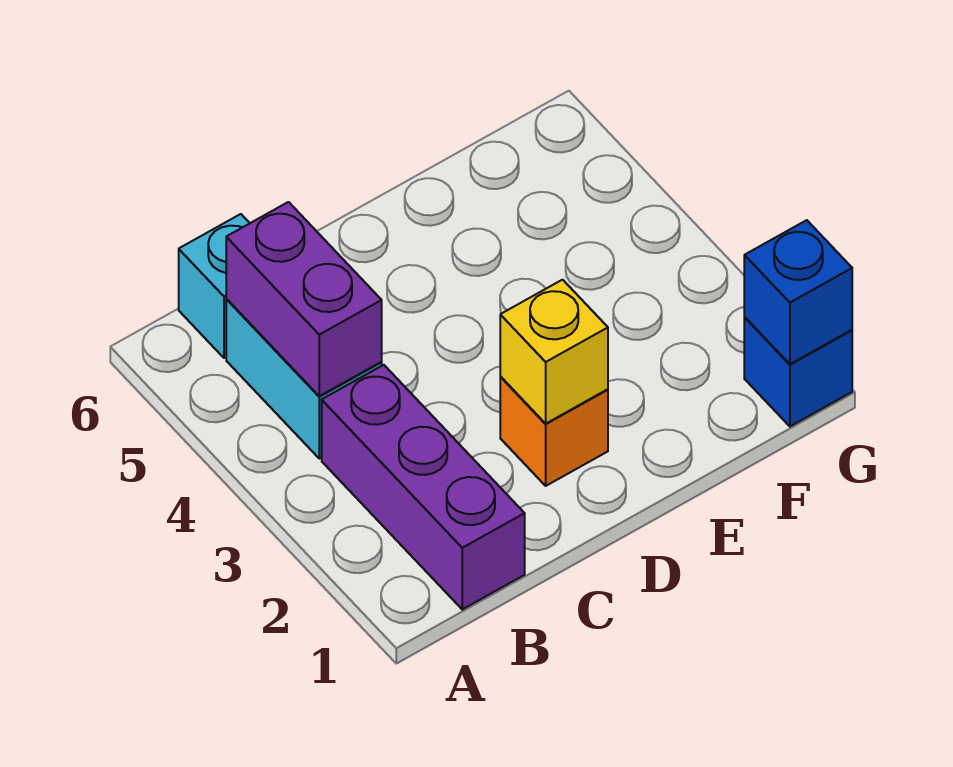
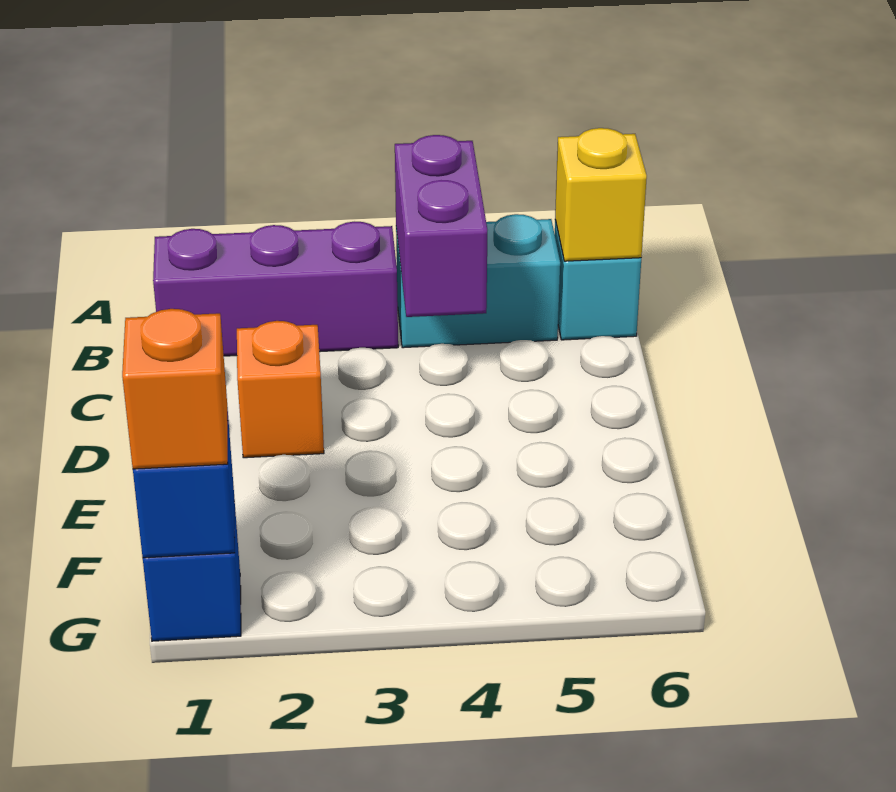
purple brick B4:B5 level 2 -> purple brick B4:C4 level 2
yellow brick D2 level 2 -> yellow brick B6 level 2
none -> orange brick G1 level 3

